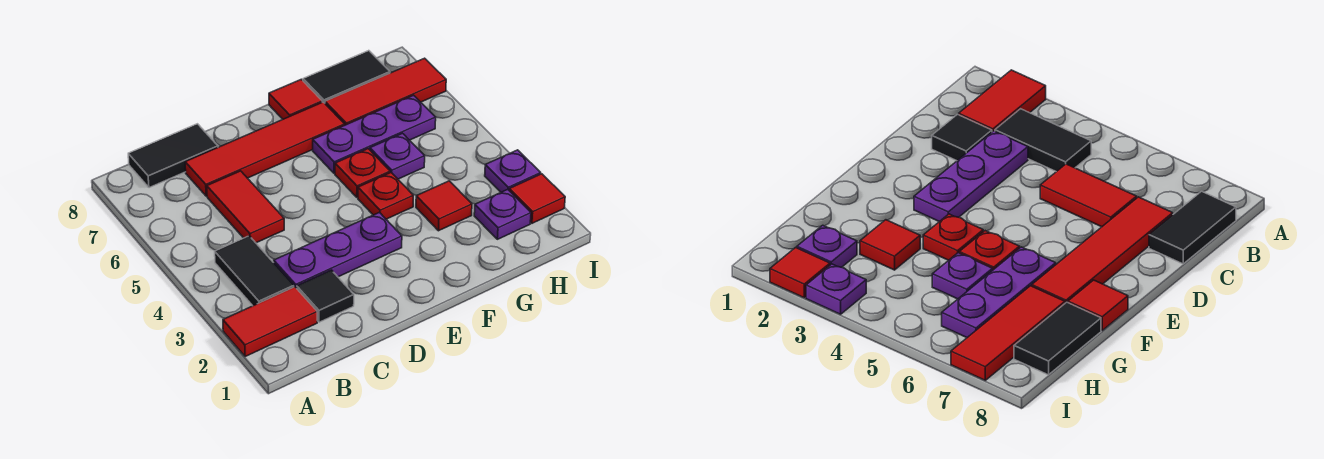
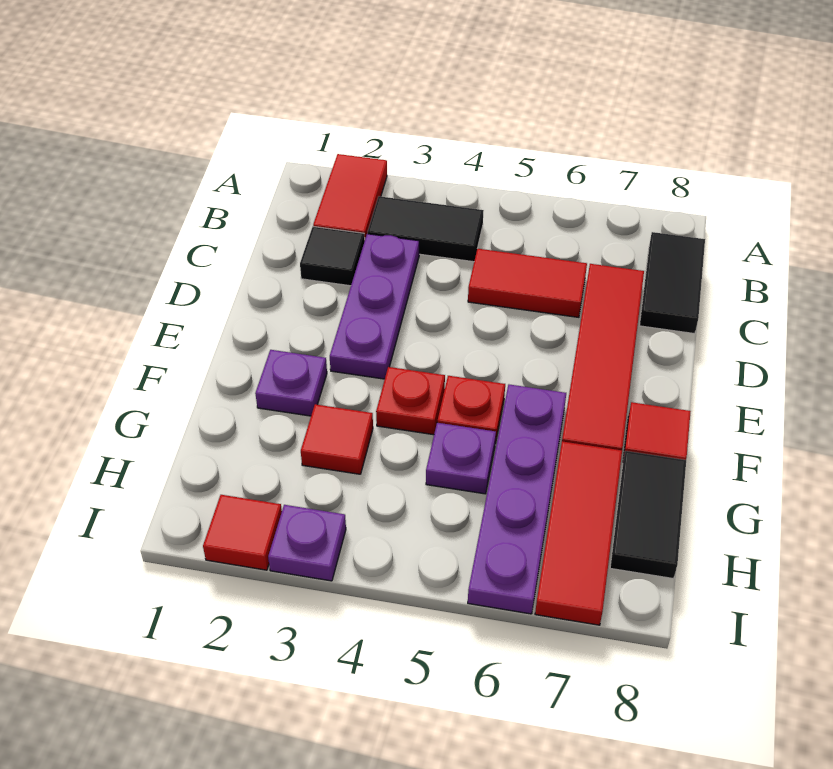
purple plate F6:H6 level 1 -> purple plate F6:I6 level 1
purple plate H2 level 1 -> purple plate F2 level 1

